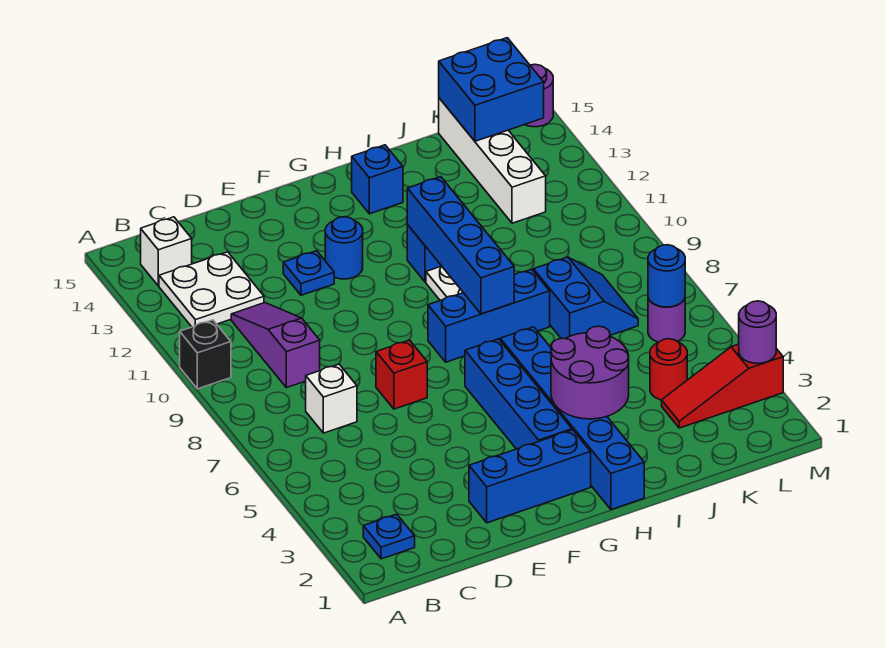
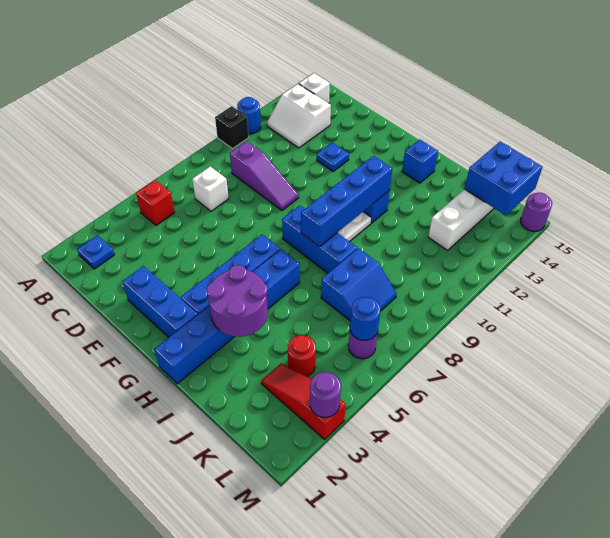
white plate B12:C13 level 1 -> white slope B12:C13 level 1 top 13
purple slope C9:C11 level 1 top 9 -> purple slope C9:E9 level 1 top C
red brick E7 level 1 -> red brick B5 level 1
blue round brick F12 level 1 -> blue round brick A11 level 1

